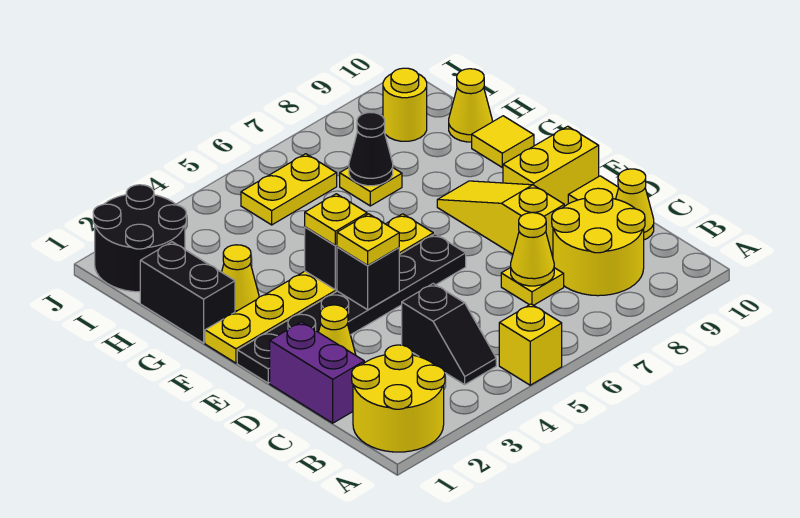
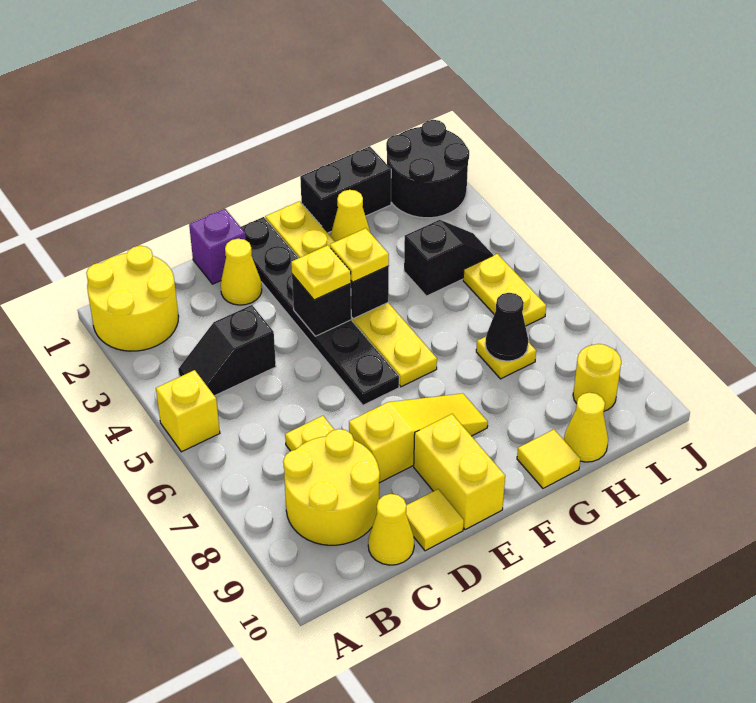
purple brick C1:D1 level 1 -> purple brick D1 level 1
yellow cone C7 level 2 -> none
none -> black slope H4:I4 level 1 top H

